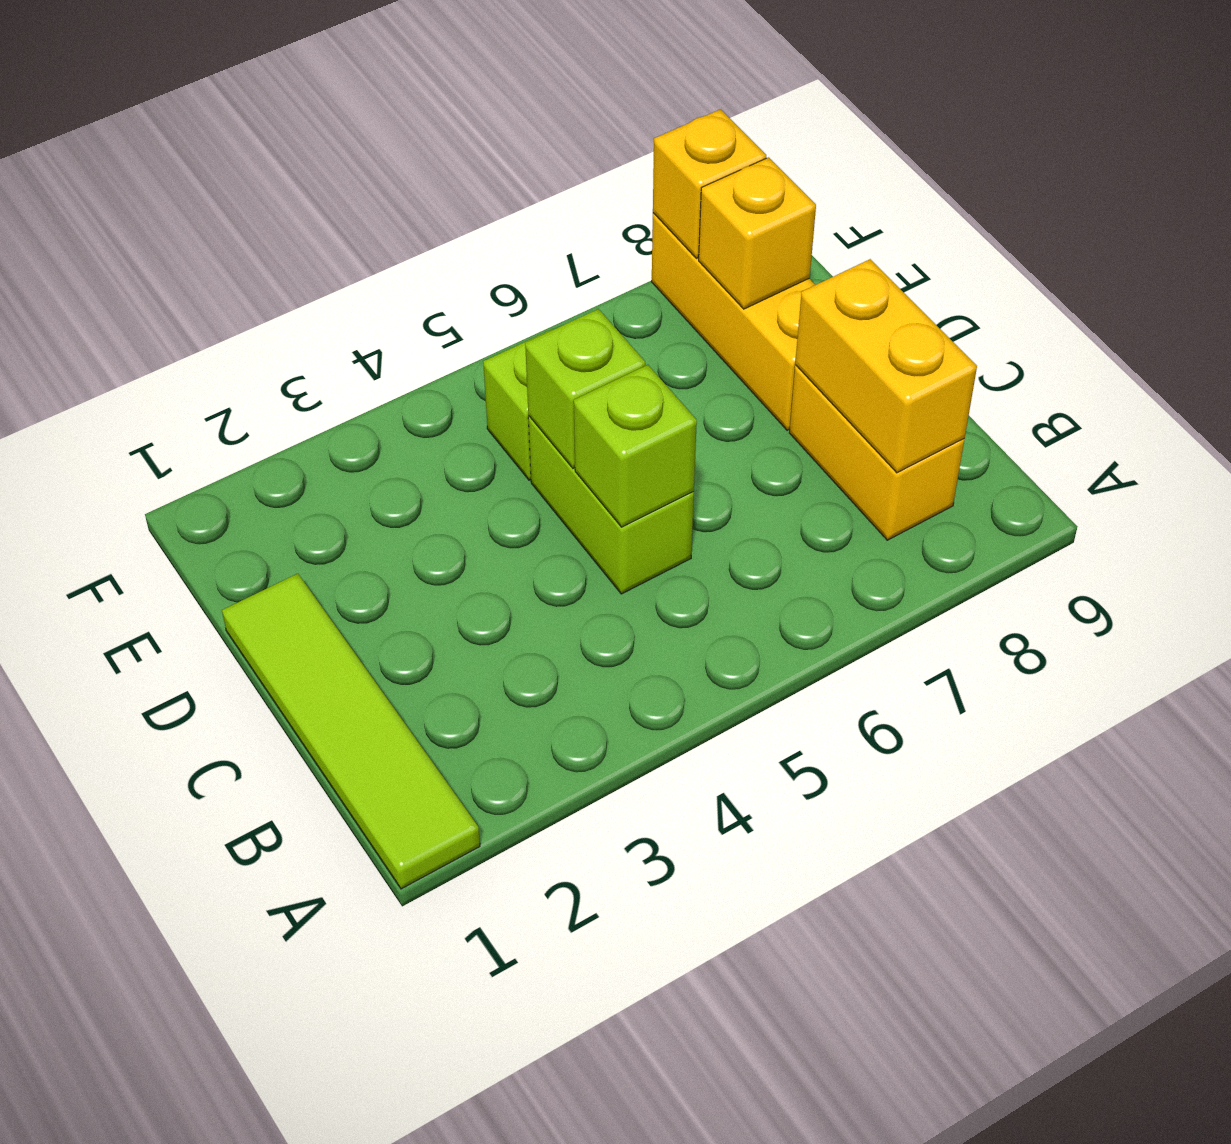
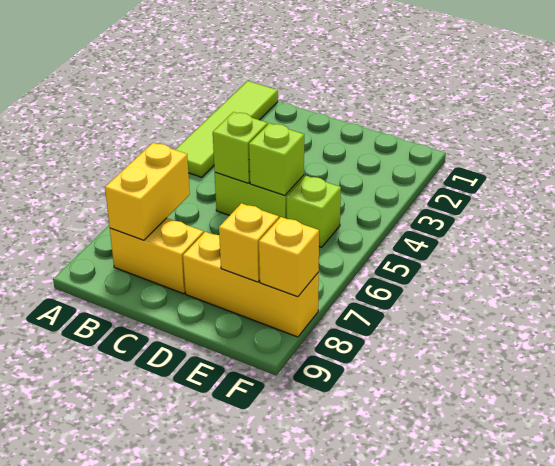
lime tile A1:D1 level 1 -> lime tile A1:A4 level 1
yellow brick B8:C8 level 2 -> yellow brick B7:B8 level 2

